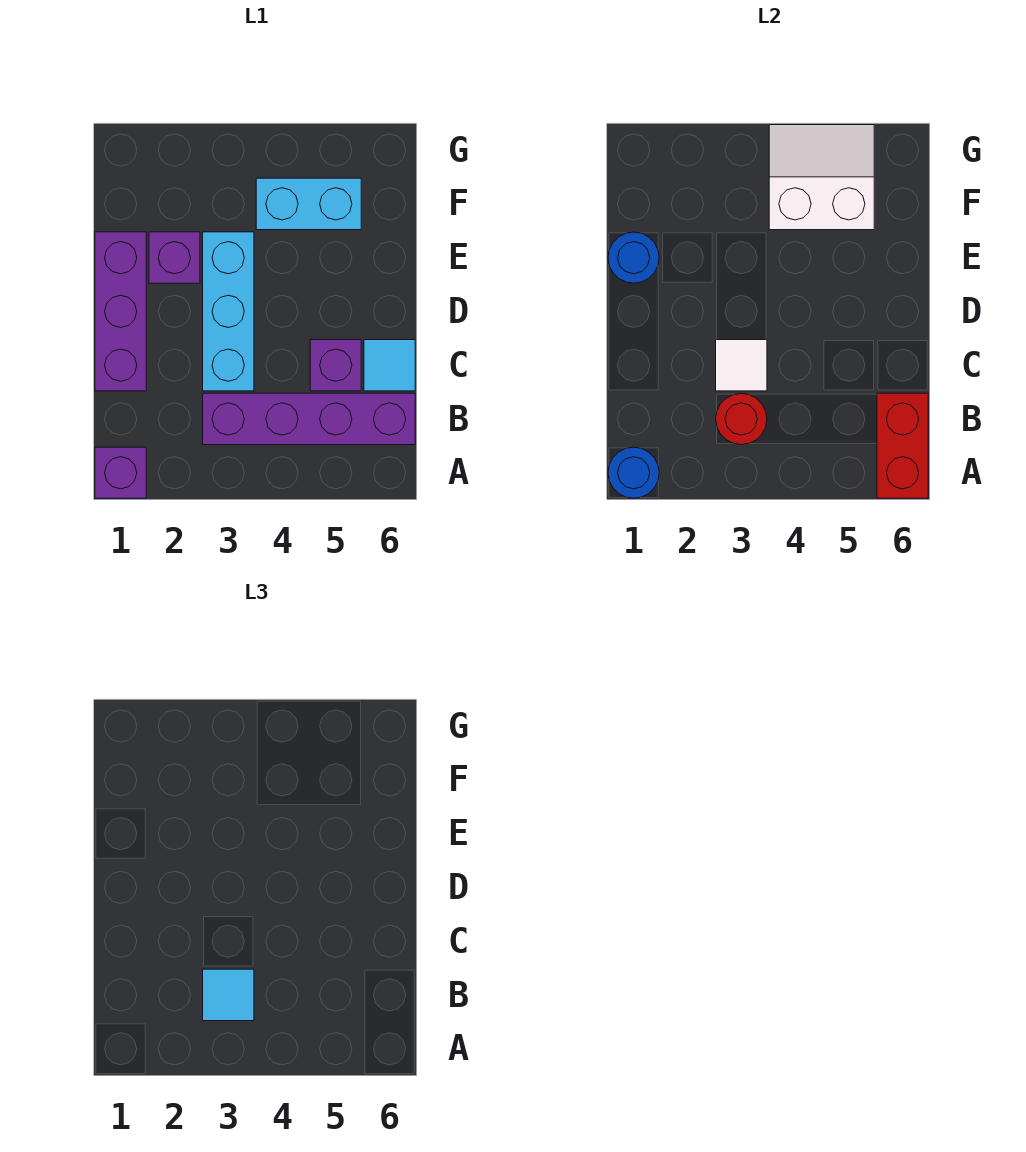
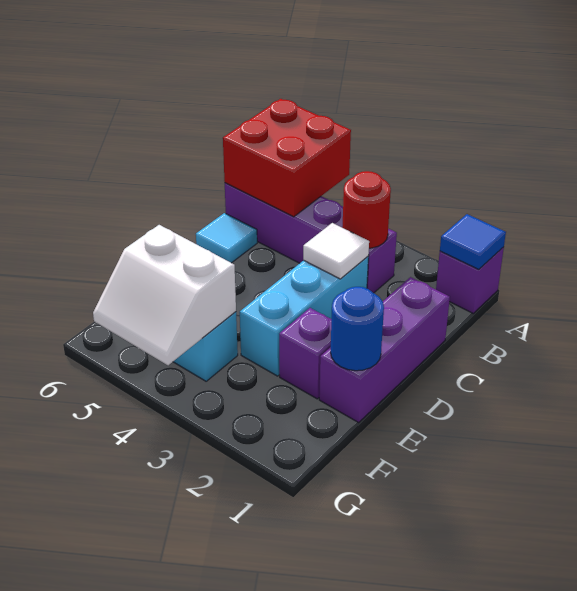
blue round brick A1 level 2 -> blue tile A1 level 2
red brick A6:B6 level 2 -> red brick A5:B6 level 2
cyan tile B3 level 3 -> none
purple brick C5 level 1 -> none

